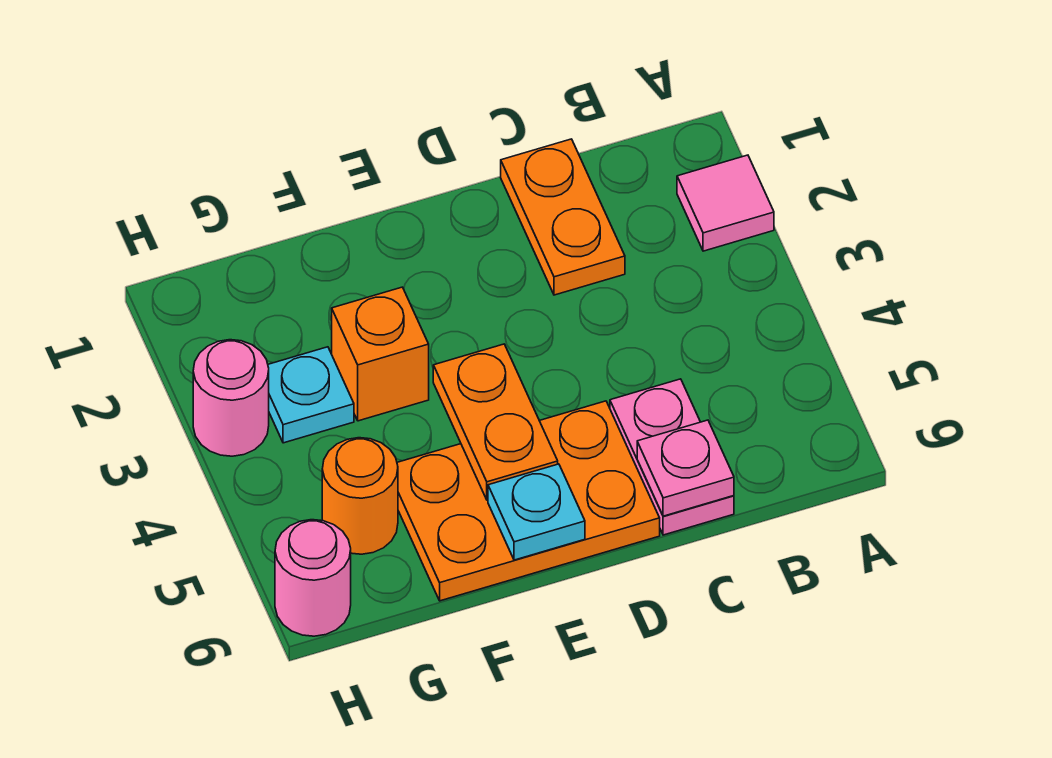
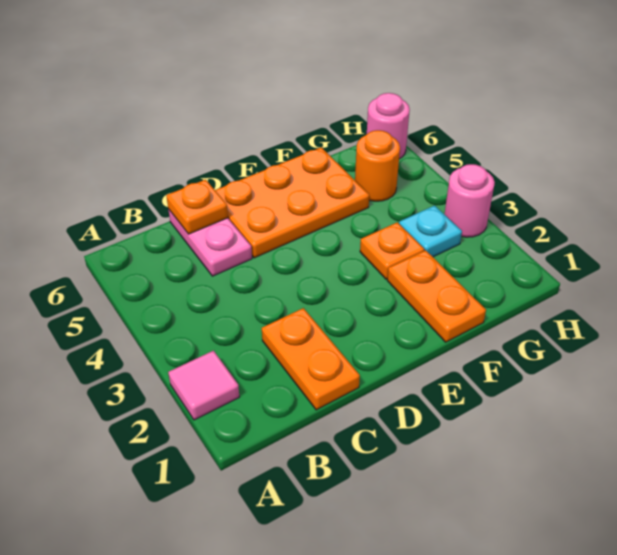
pink plate C6 level 2 -> orange plate C6 level 2
orange plate E4:E5 level 2 -> orange plate F1:F2 level 1
cyan plate E6 level 2 -> none
orange brick F3 level 1 -> orange plate F3 level 1

